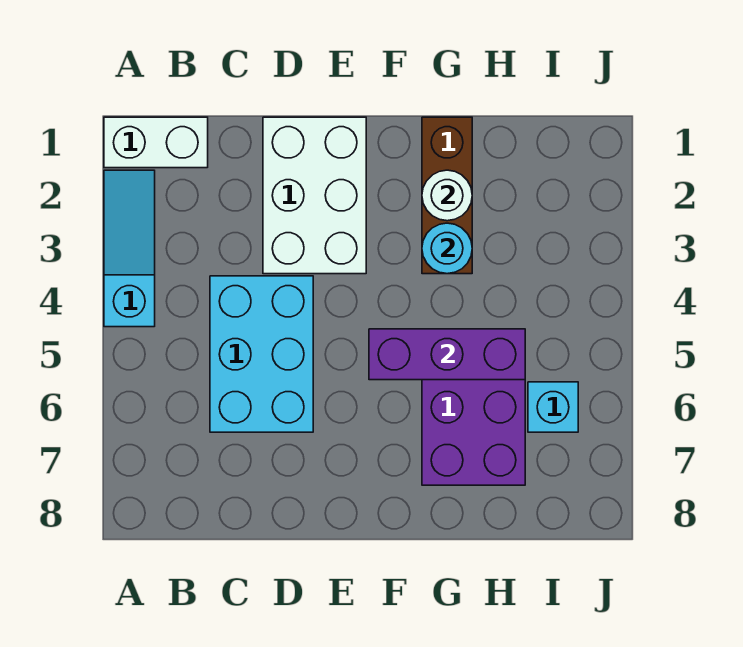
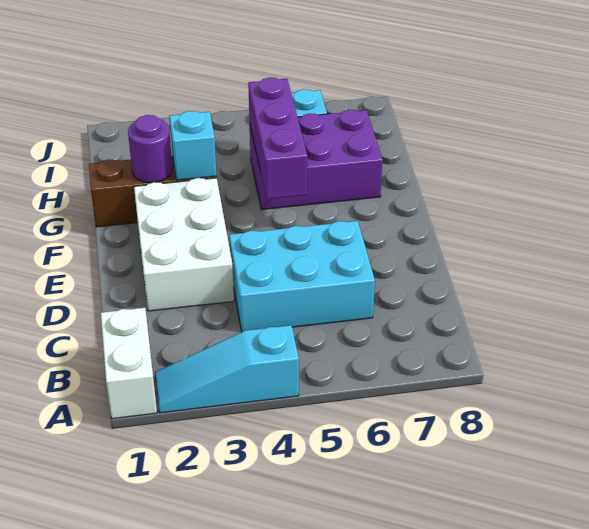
white brick D1:E3 level 1 -> white brick D2:F3 level 1
white round brick G2 level 2 -> purple round brick G2 level 2
cyan round brick G3 level 2 -> cyan brick G3 level 2

